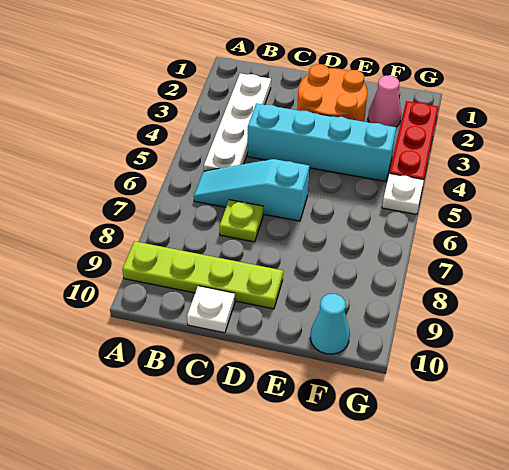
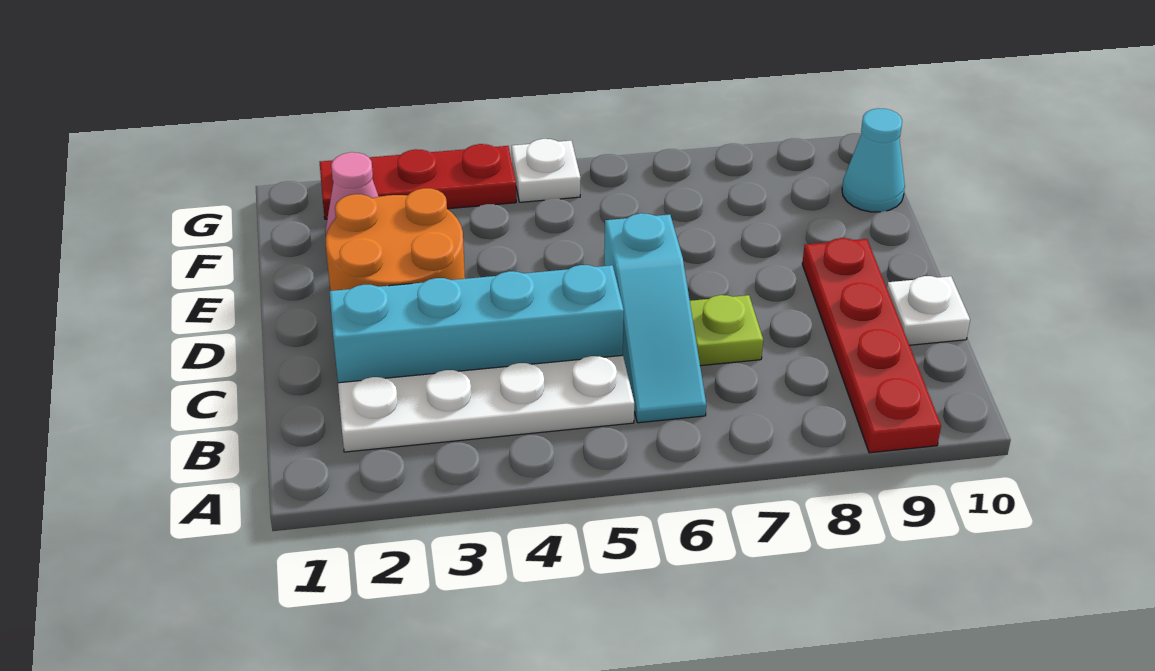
lime plate A9:D9 level 1 -> red plate A9:D9 level 1
cyan brick C4:F4 level 1 -> cyan brick C2:C5 level 1

